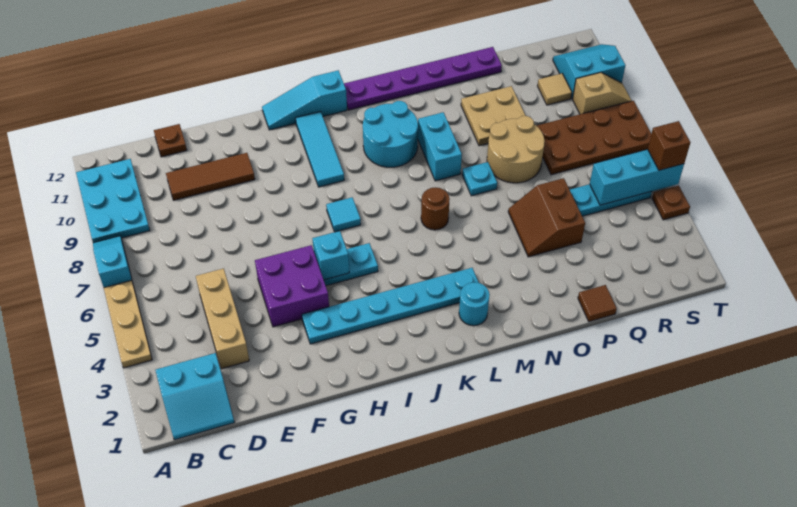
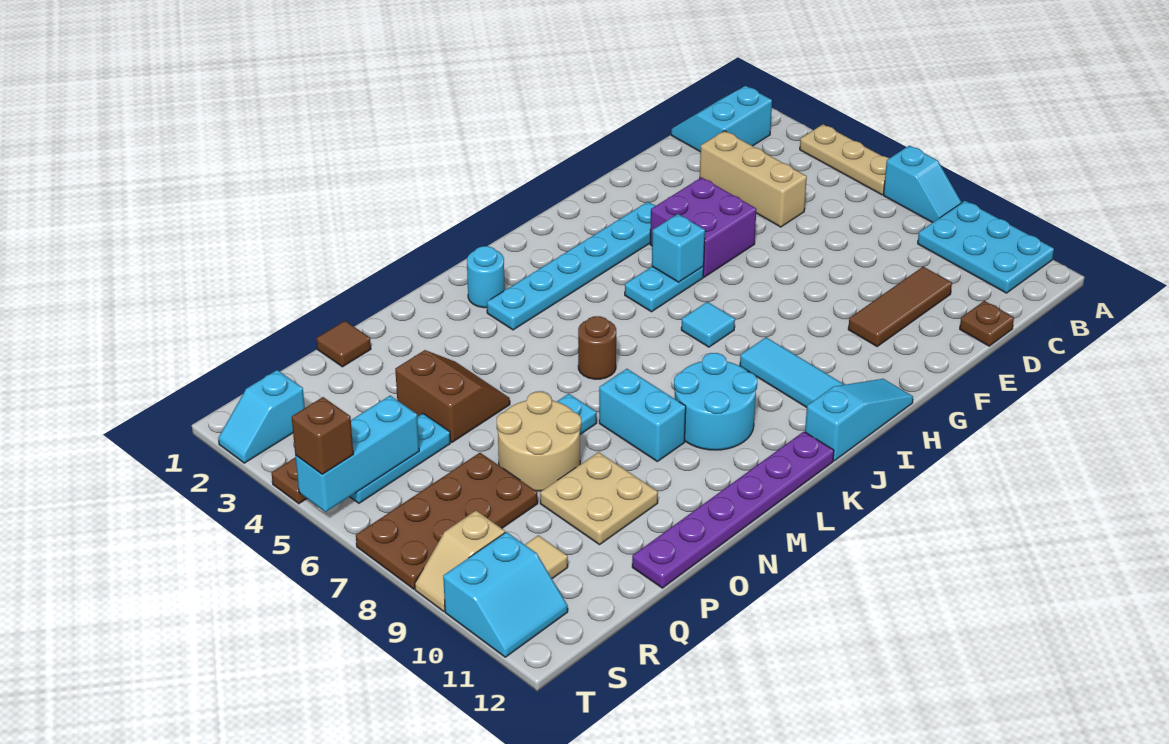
none -> cyan slope S2:T2 level 1 top S

